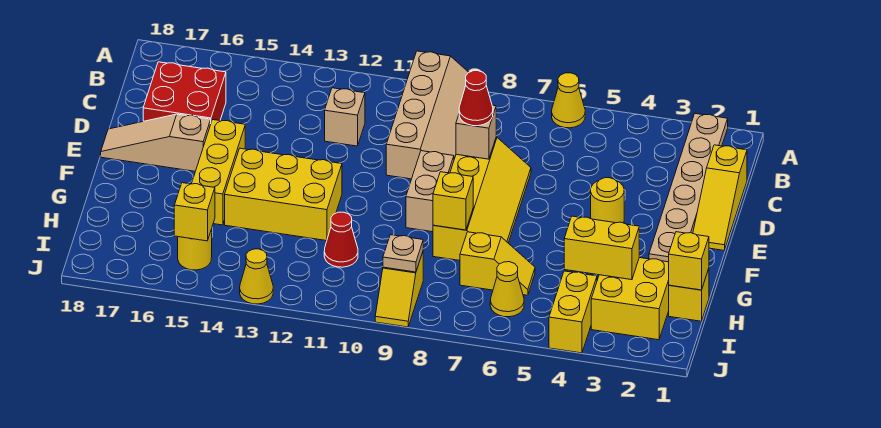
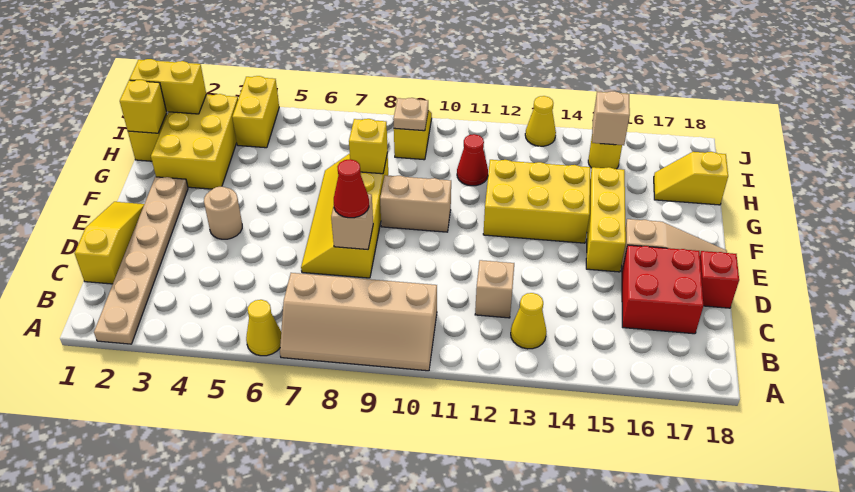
tan slope A9:D10 level 1 top 10 -> tan slope A7:B10 level 1 top B
none -> red brick D18 level 1
yellow round brick E4 level 1 -> tan round brick E4 level 1
tan brick E9:F9 level 1 -> tan brick F9:F10 level 1
yellow brick H2:I3 level 1 -> yellow brick G2:I3 level 1
yellow brick H3:H4 level 2 -> yellow brick I1:I2 level 2
yellow slope H6:H7 level 1 top 7 -> yellow slope H17:H18 level 1 top 18
yellow cone I6 level 1 -> yellow cone B13 level 1
yellow brick I15 level 2 -> tan brick I15 level 2

